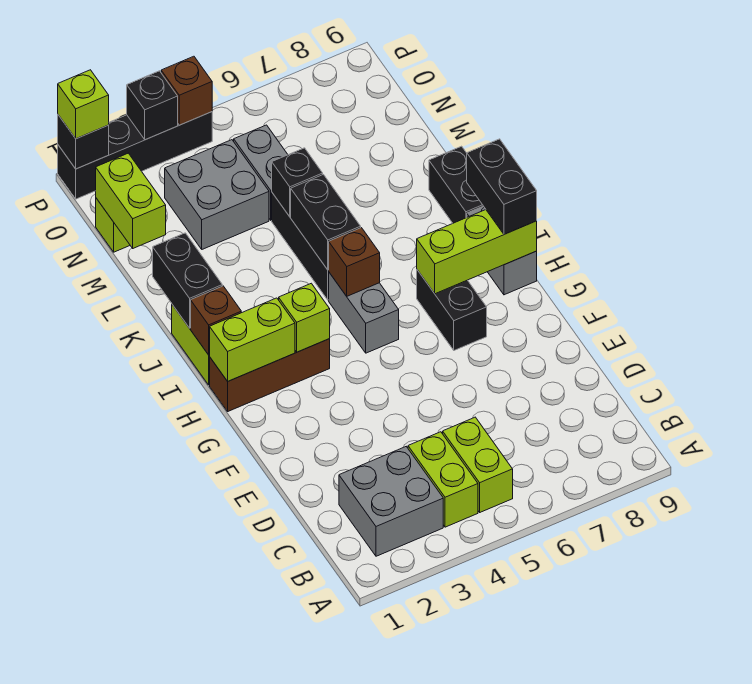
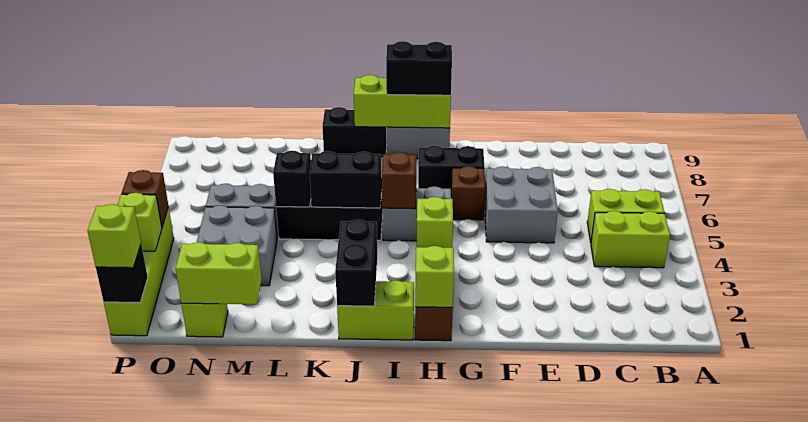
grey brick B2:C3 level 1 -> grey brick E5:F6 level 1
lime brick H1:H2 level 2 -> lime brick H1 level 2
lime brick H7:H9 level 2 -> lime brick H9:J9 level 2
brown brick I1 level 2 -> brown brick G6 level 1
black brick J1:K1 level 2 -> black brick J1:J2 level 2
black brick P1:P4 level 1 -> lime brick P1:P4 level 1
black brick P3 level 2 -> lime brick P3 level 2

